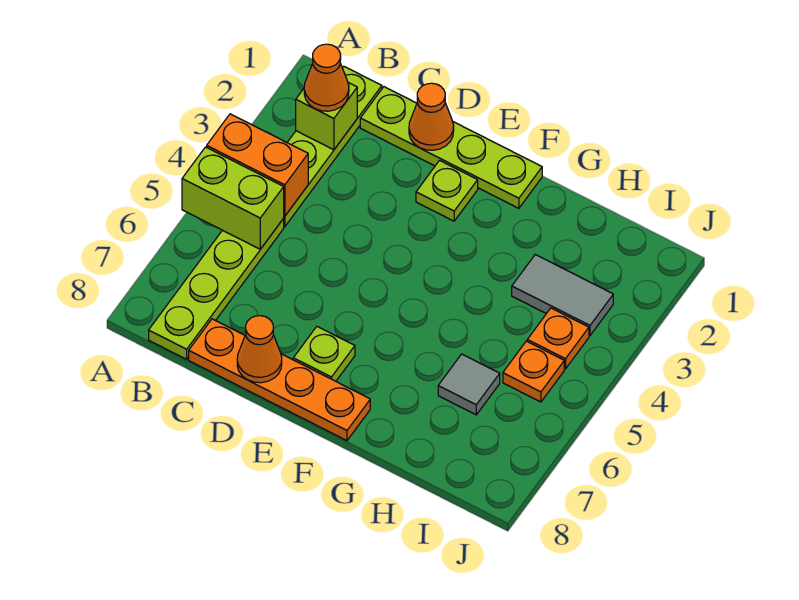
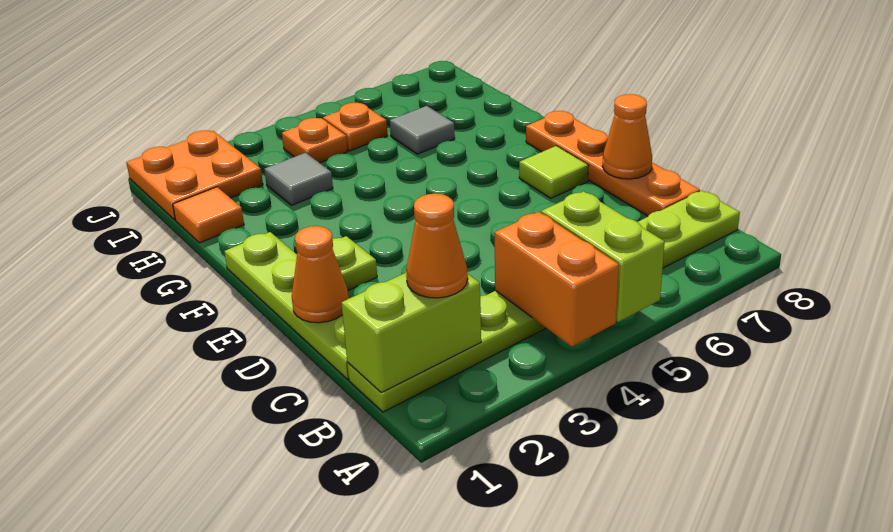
lime brick B2 level 2 -> lime brick B1:B2 level 2
lime plate E7 level 1 -> lime tile E7 level 1
none -> orange tile H1 level 1
grey tile H3:I3 level 1 -> grey tile H3 level 1
none -> orange plate I1:J2 level 1

